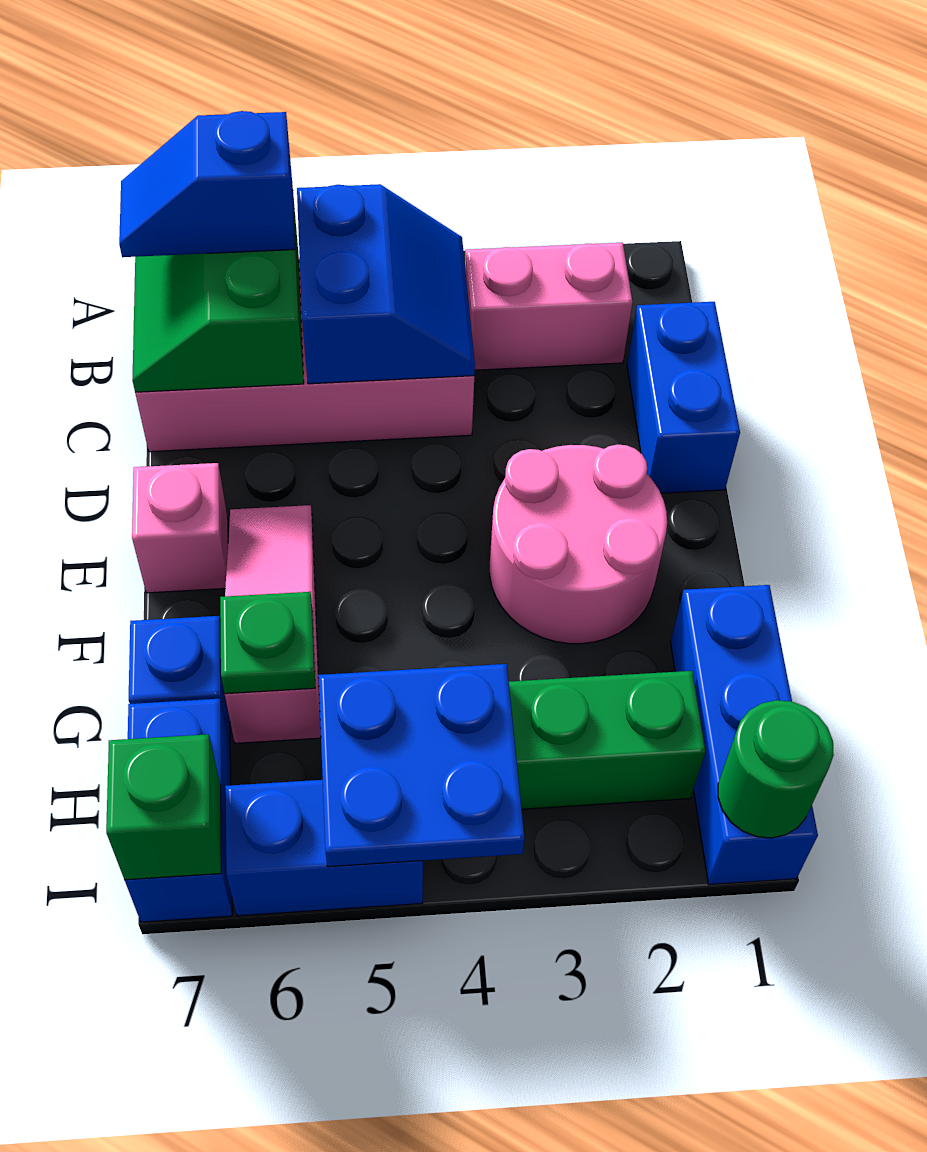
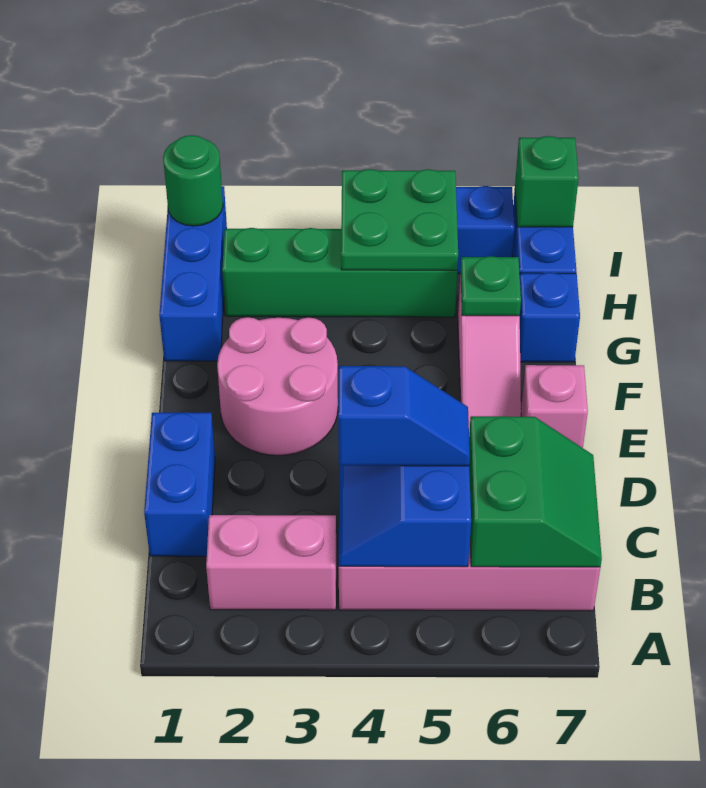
blue slope B6:B7 level 3 top 6 -> blue slope C4:C5 level 3 top 4
blue plate H4:I5 level 2 -> green plate H4:I5 level 2

